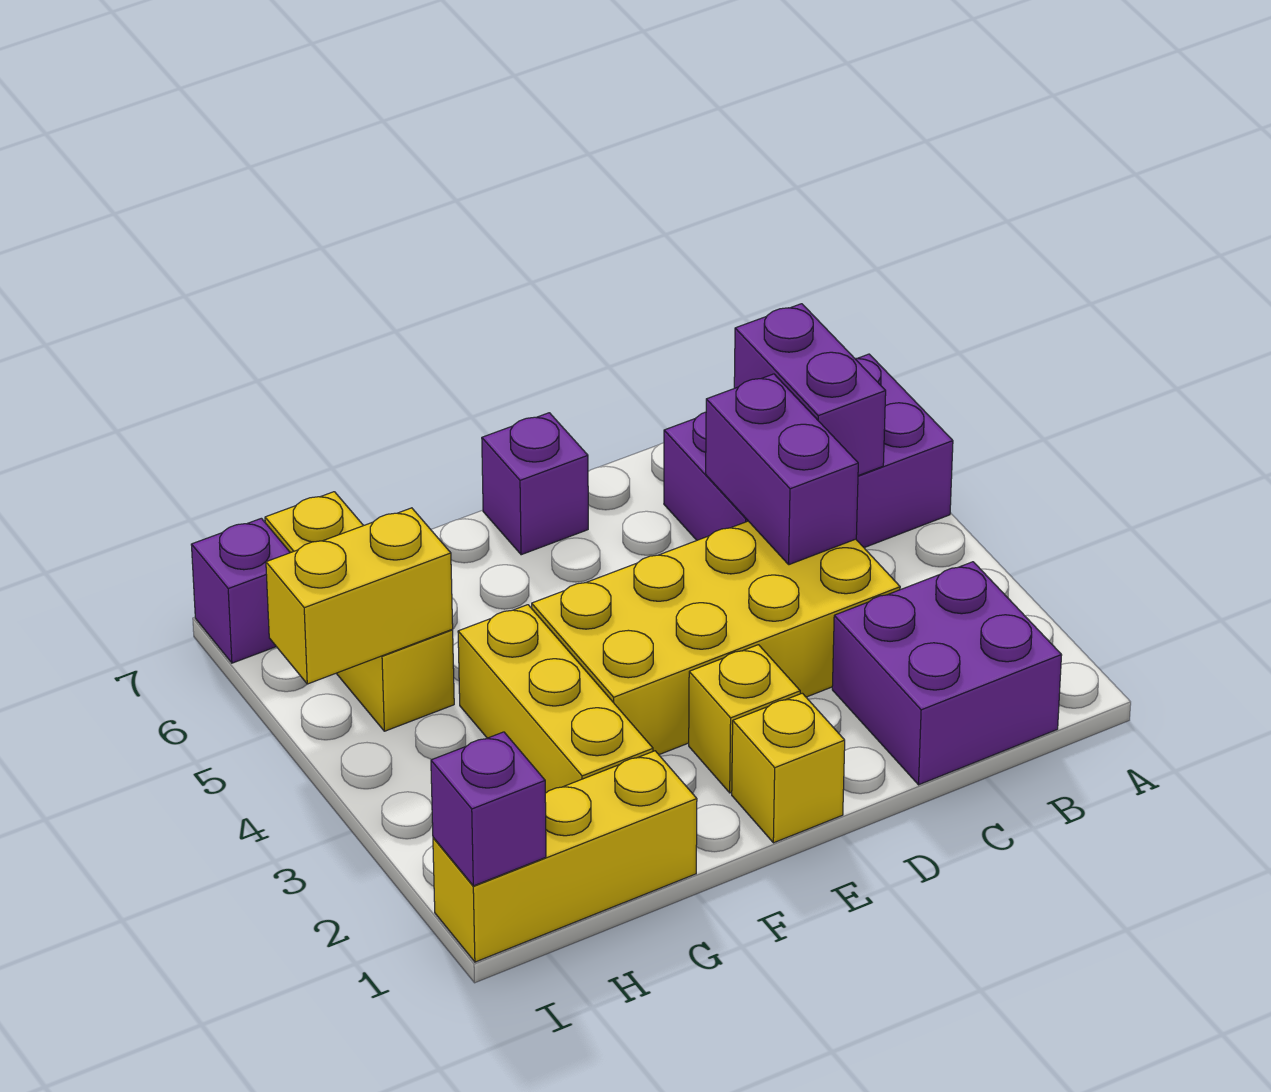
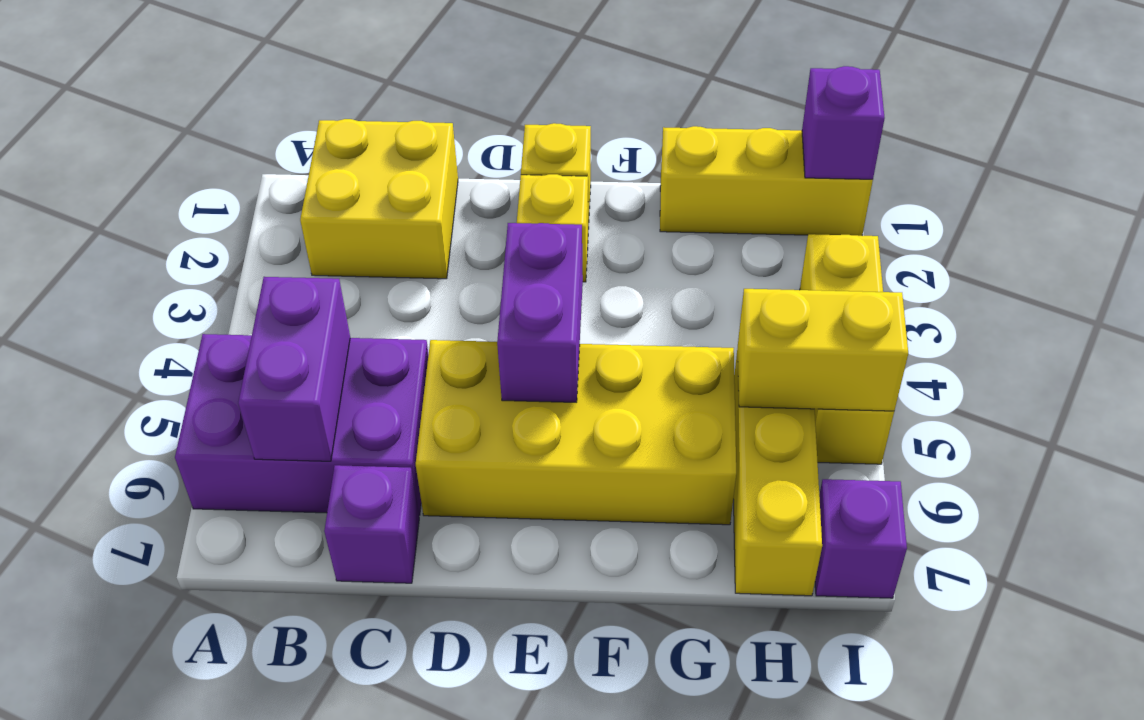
purple brick B1:C2 level 1 -> yellow brick B1:C2 level 1
yellow brick C3:F4 level 1 -> yellow brick D5:G6 level 1
purple brick C4:C5 level 2 -> purple brick E4:E5 level 2
purple brick E7 level 1 -> purple brick C7 level 1
yellow brick G2:G4 level 1 -> yellow brick I3:I5 level 1

